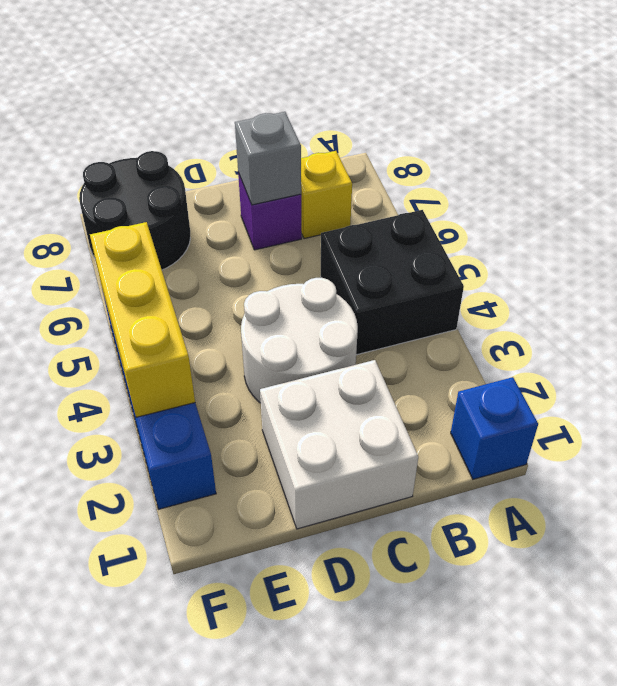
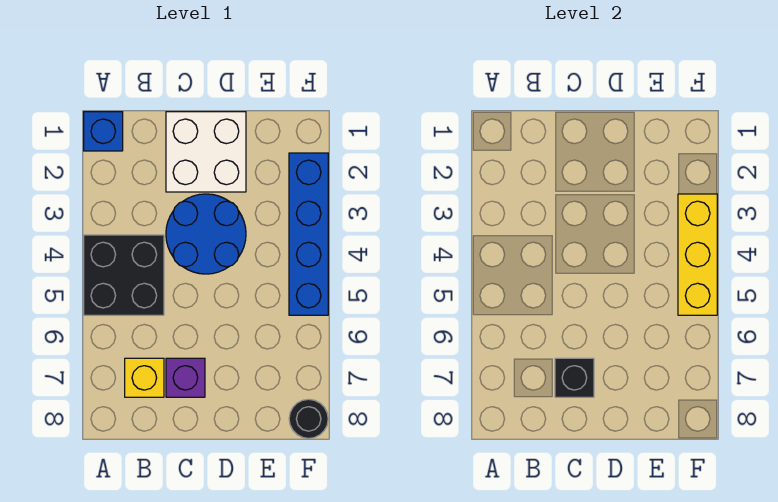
white round brick C3:D4 level 1 -> blue round brick C3:D4 level 1
grey brick C7 level 2 -> black brick C7 level 2
black round brick E7:F8 level 1 -> black round brick F8 level 1

